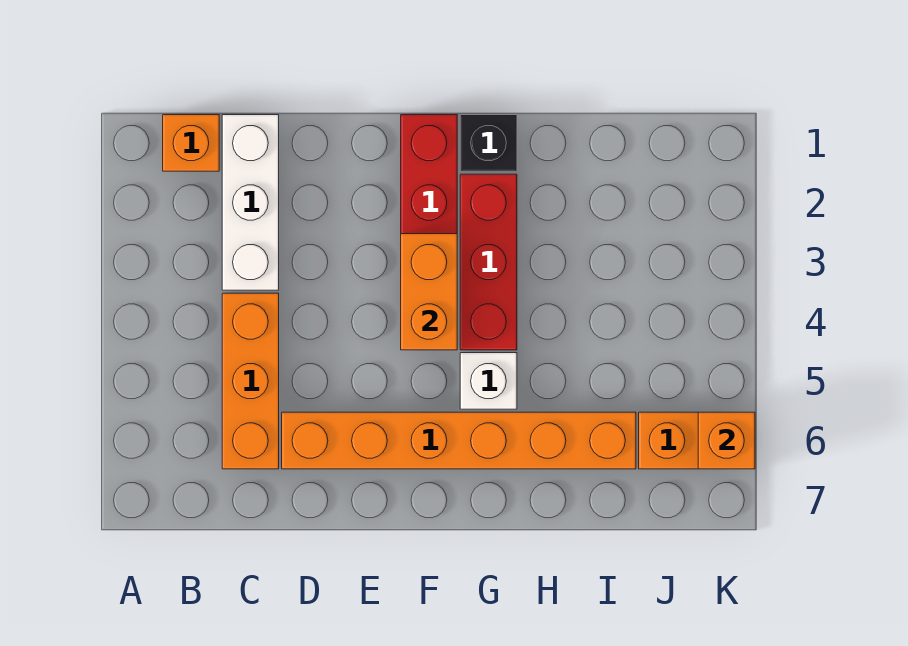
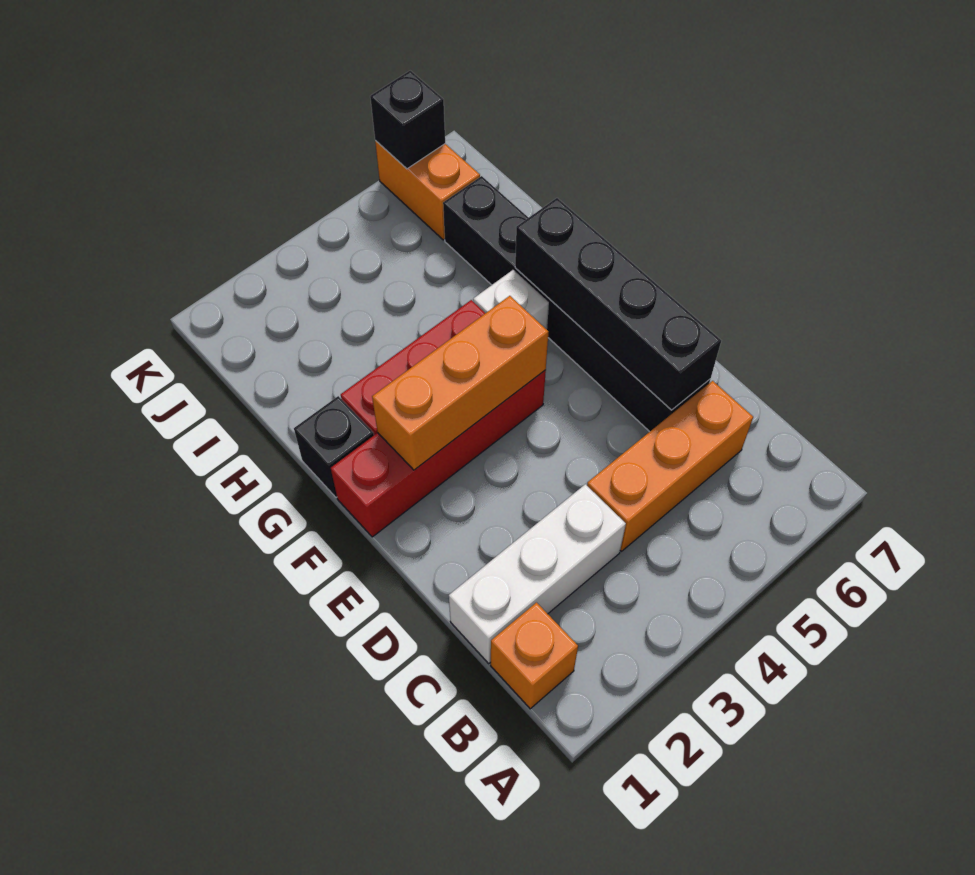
orange brick D6:I6 level 1 -> black brick D6:I6 level 1
none -> black brick D6:G6 level 2
orange brick F3:F4 level 2 -> orange brick F2:F4 level 2
orange brick K6 level 2 -> black brick K6 level 2

